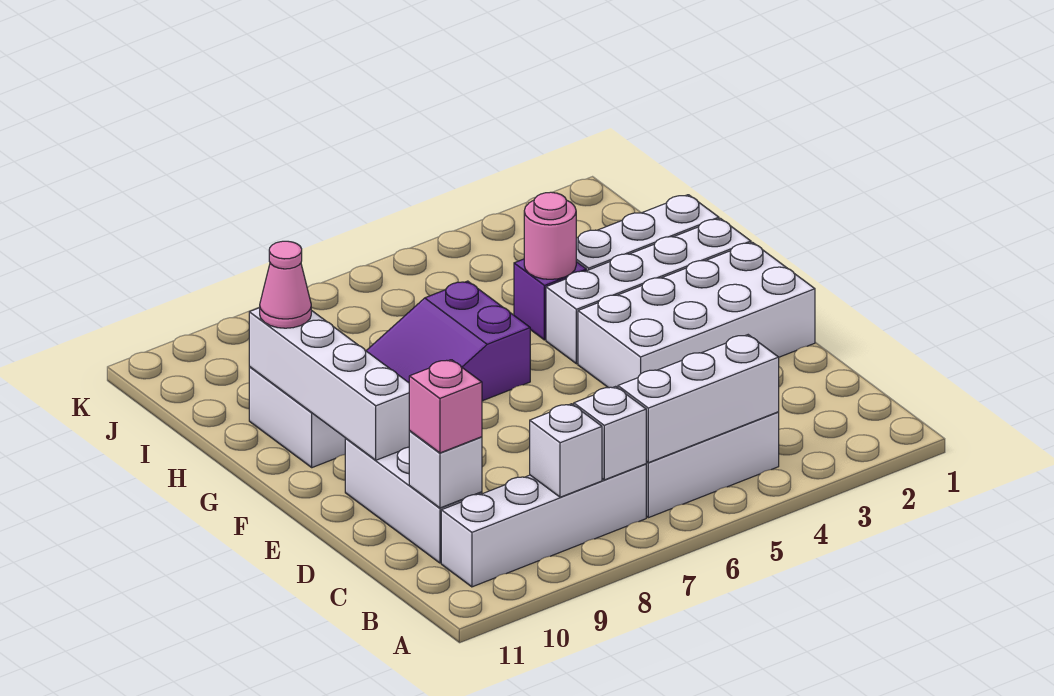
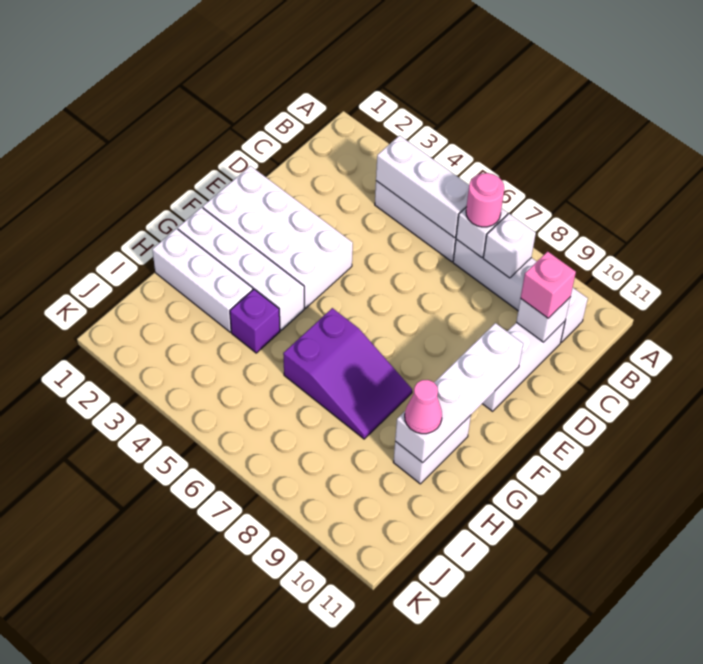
pink round brick H4 level 2 -> pink round brick B7 level 3

